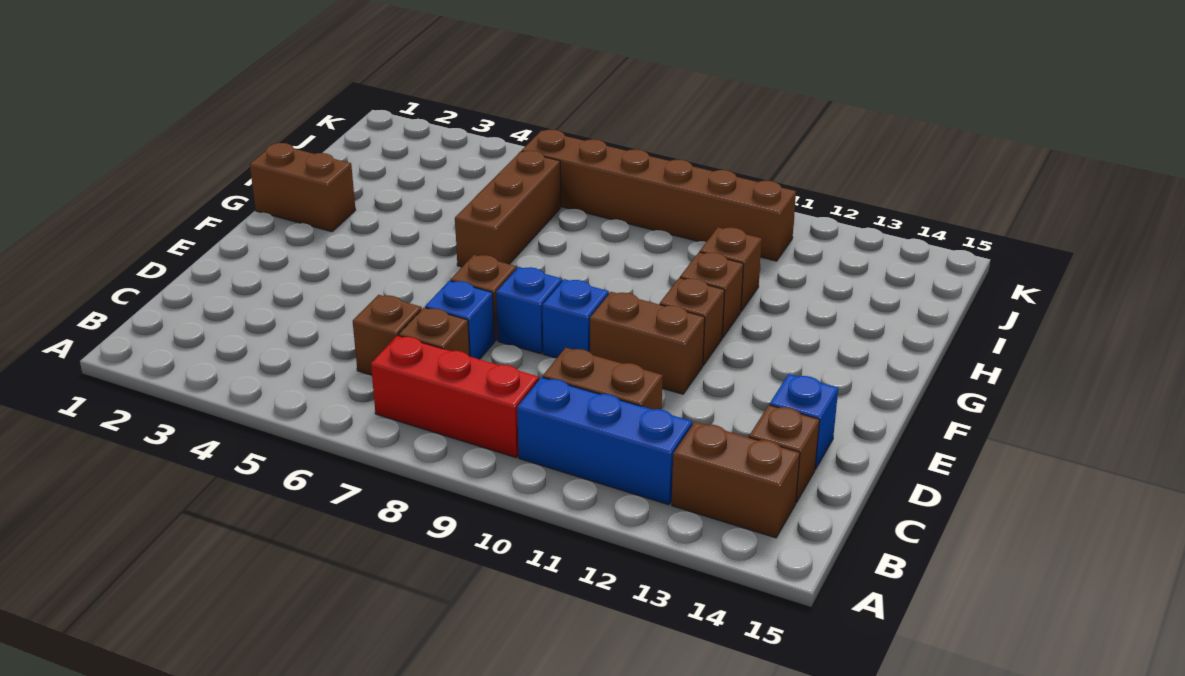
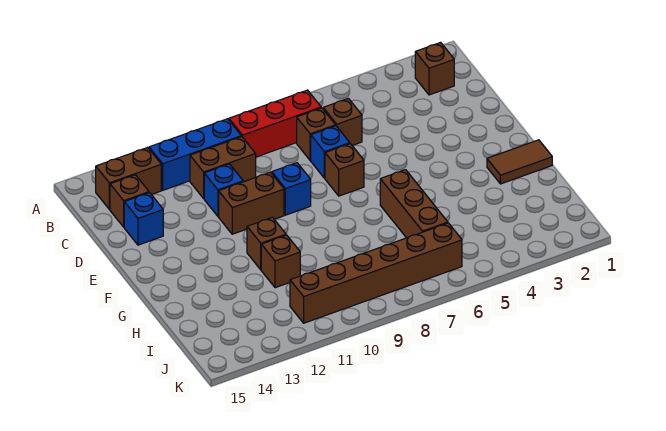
blue brick E8 level 1 -> blue brick D11 level 1
brown brick F11 level 1 -> brown brick B2 level 1
brown brick G1:G2 level 1 -> brown tile G1:G2 level 1

